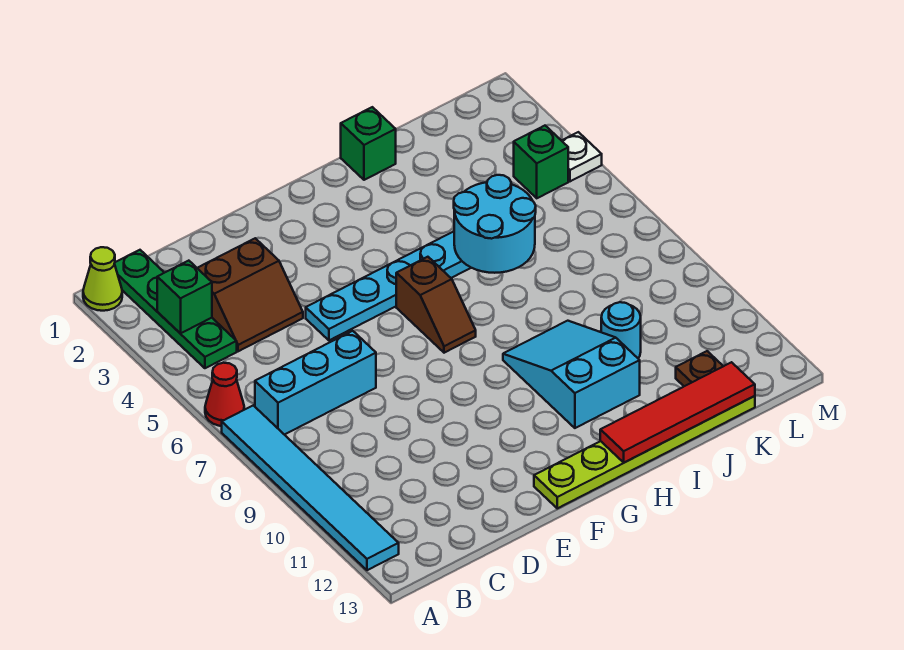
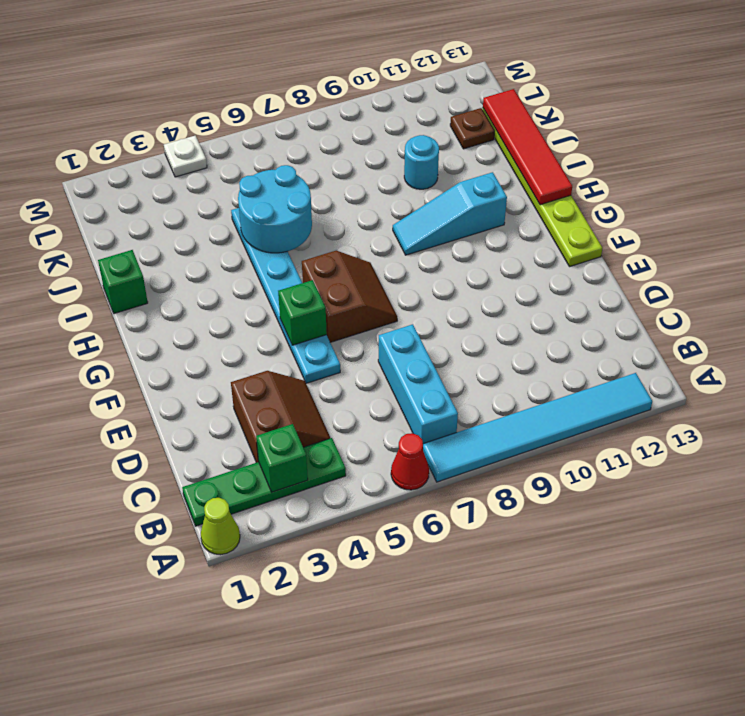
brown slope G6:G7 level 1 top 6 -> brown slope F6:G7 level 1 top 6
cyan slope H9:I11 level 1 top 11 -> cyan slope H9:H11 level 1 top 11
green brick L4 level 1 -> green brick F5 level 2

